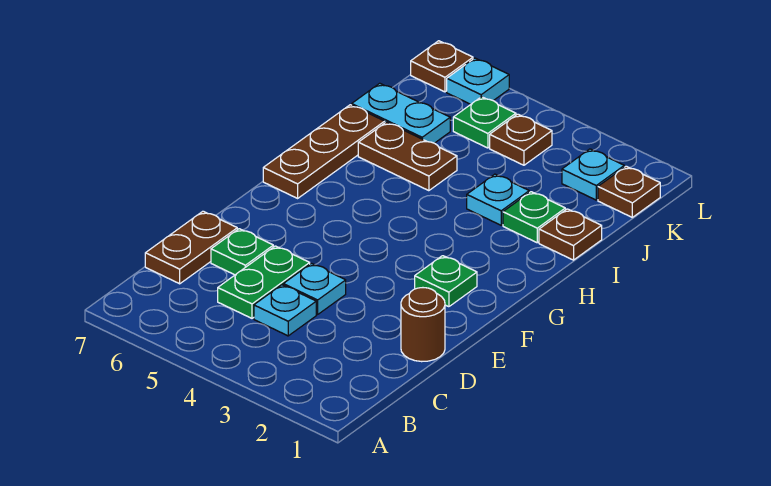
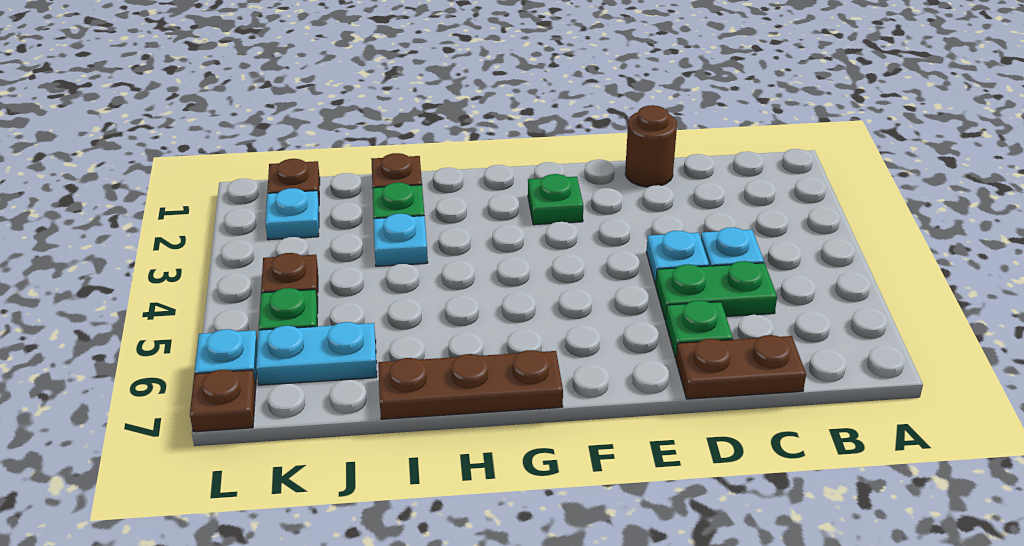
brown plate I5:I6 level 1 -> none
cyan plate J6:J7 level 1 -> cyan plate J6:K6 level 1

